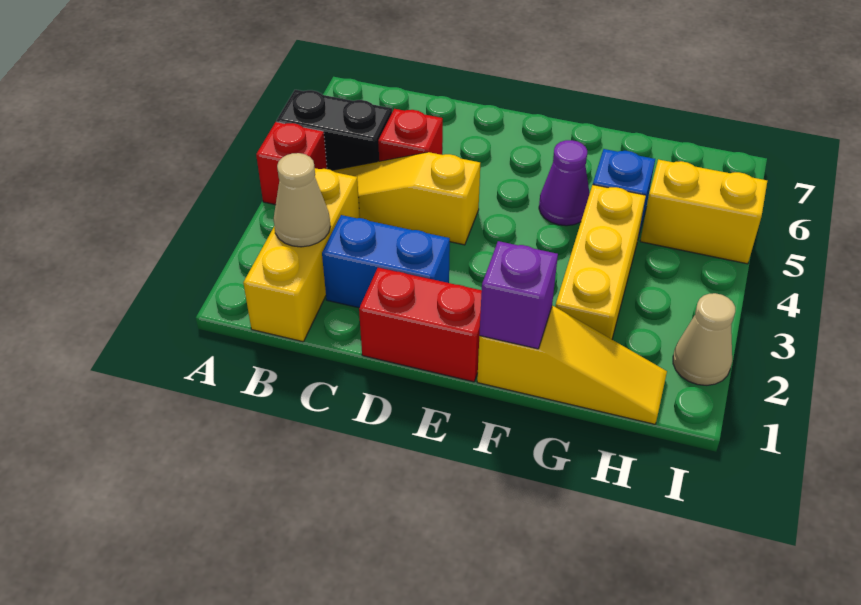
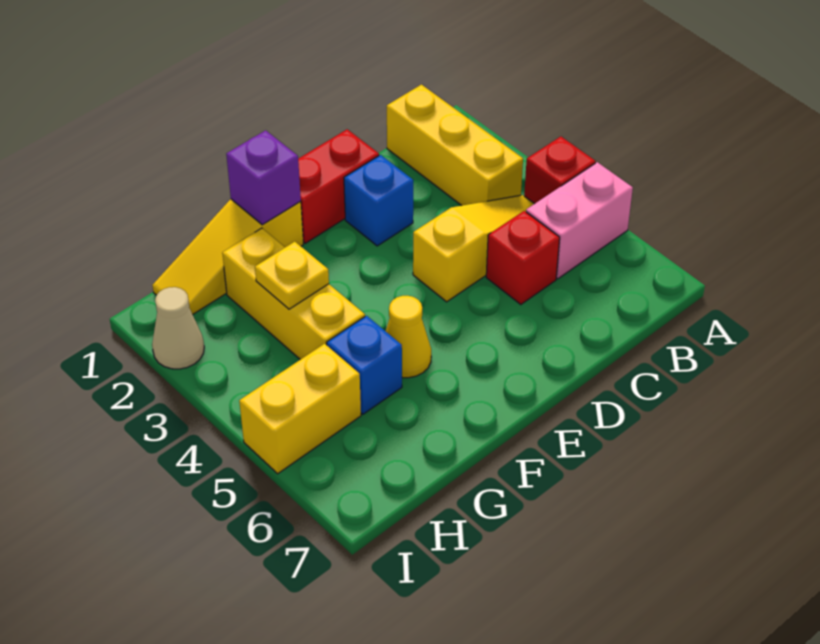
black brick A5:B5 level 1 -> pink brick A5:B5 level 1
tan cone B2 level 2 -> none
blue brick C2:D2 level 1 -> blue brick D2 level 1
purple cone F5 level 1 -> yellow cone F5 level 1
none -> yellow plate G3 level 2

